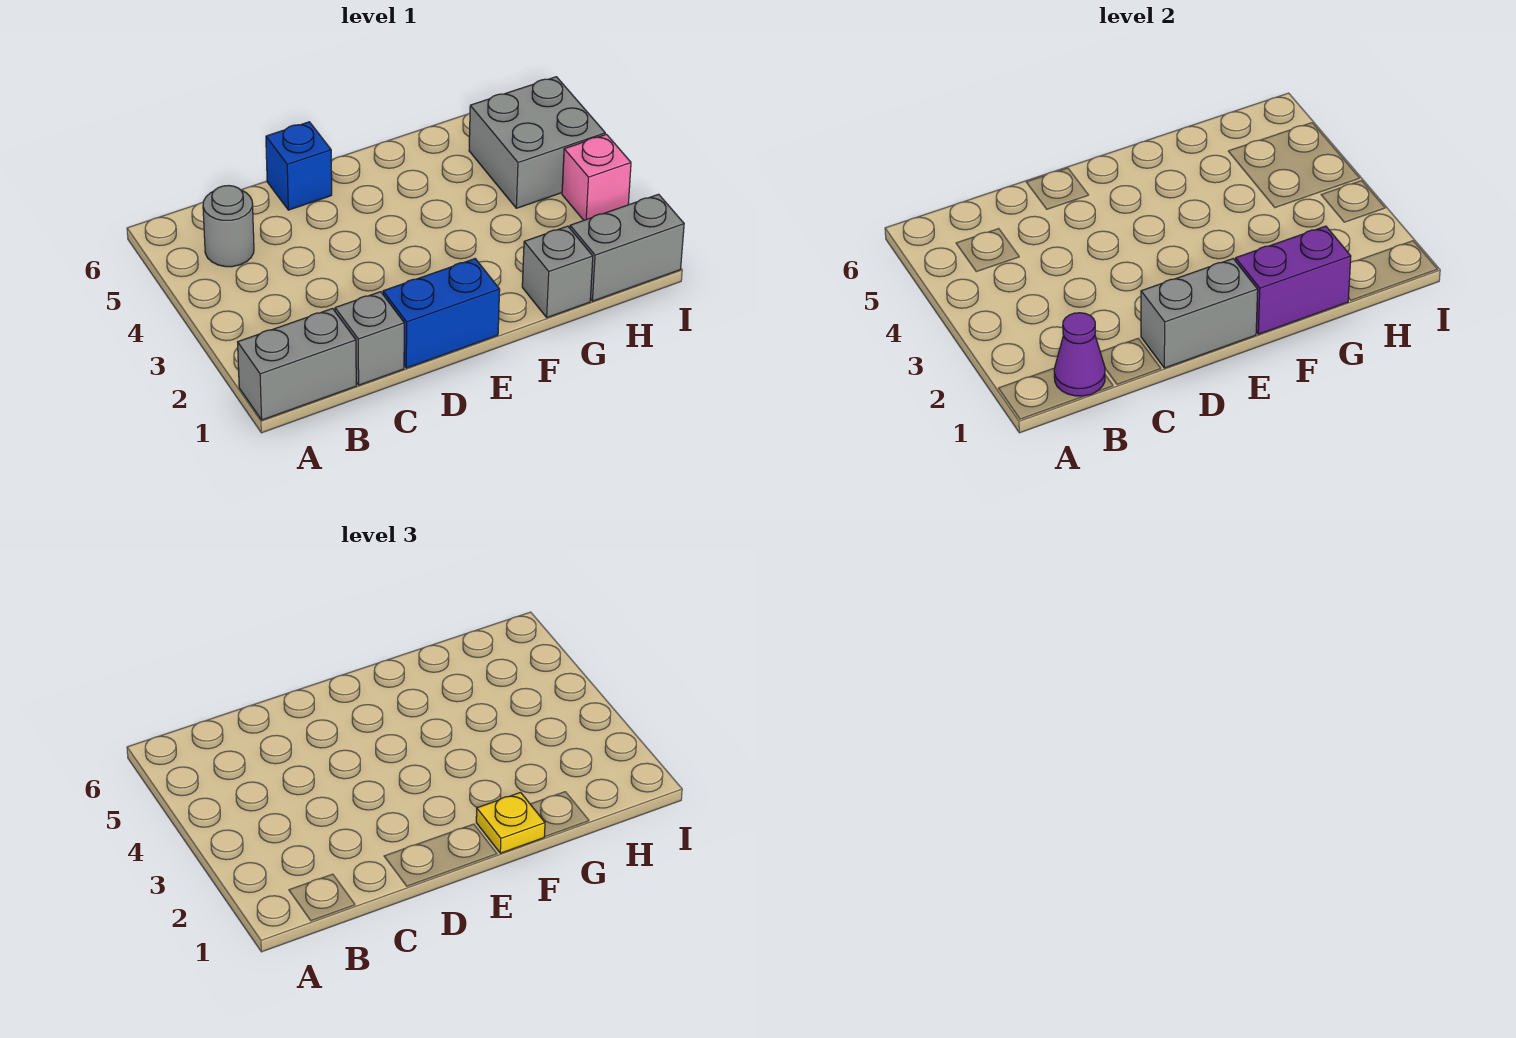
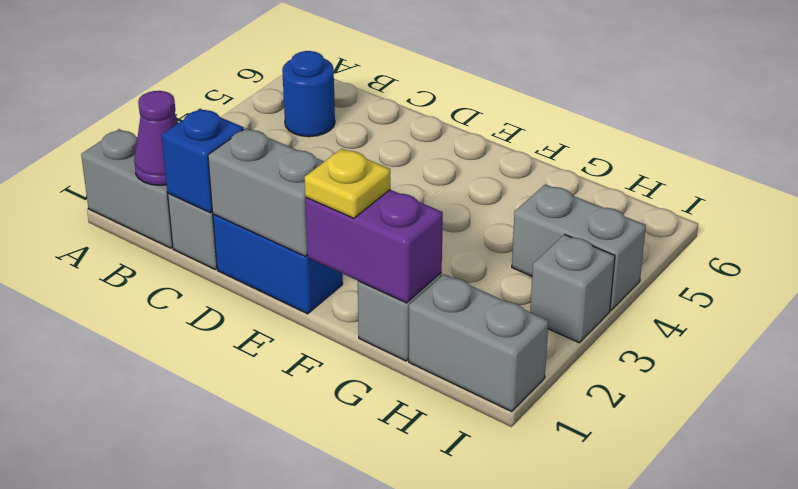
grey round brick B5 level 1 -> blue round brick B5 level 1
blue brick D6 level 1 -> blue brick C1 level 2
grey brick H4:I5 level 1 -> grey brick H4:I4 level 1
pink brick I3 level 1 -> grey brick I3 level 1

